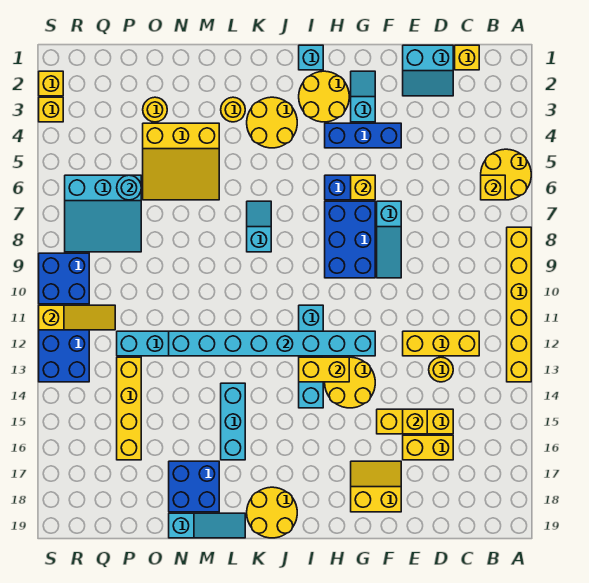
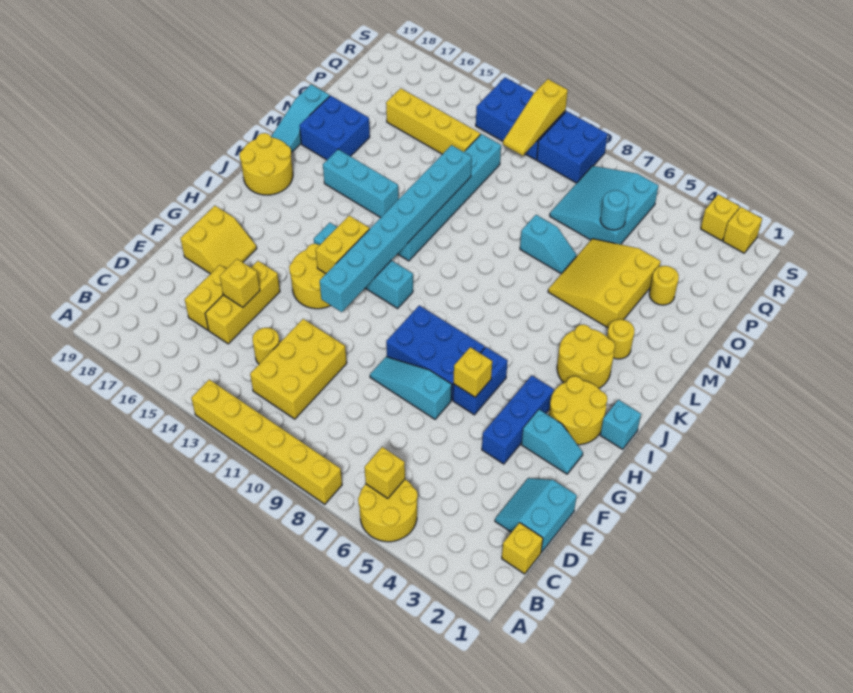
yellow brick C12:E12 level 1 -> yellow brick C11:E12 level 1
cyan slope K7:K8 level 1 top 8 -> cyan slope N7:N8 level 1 top 8

